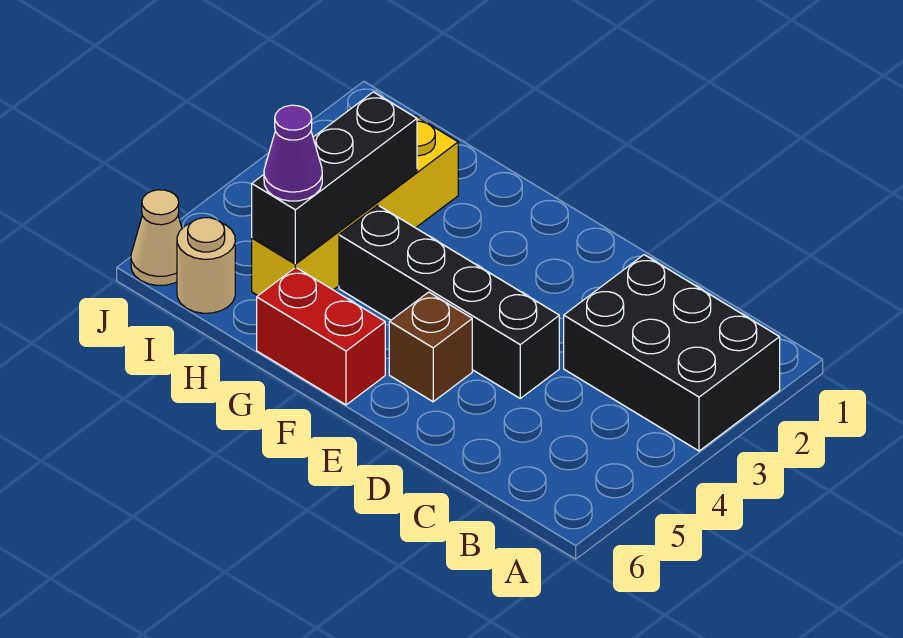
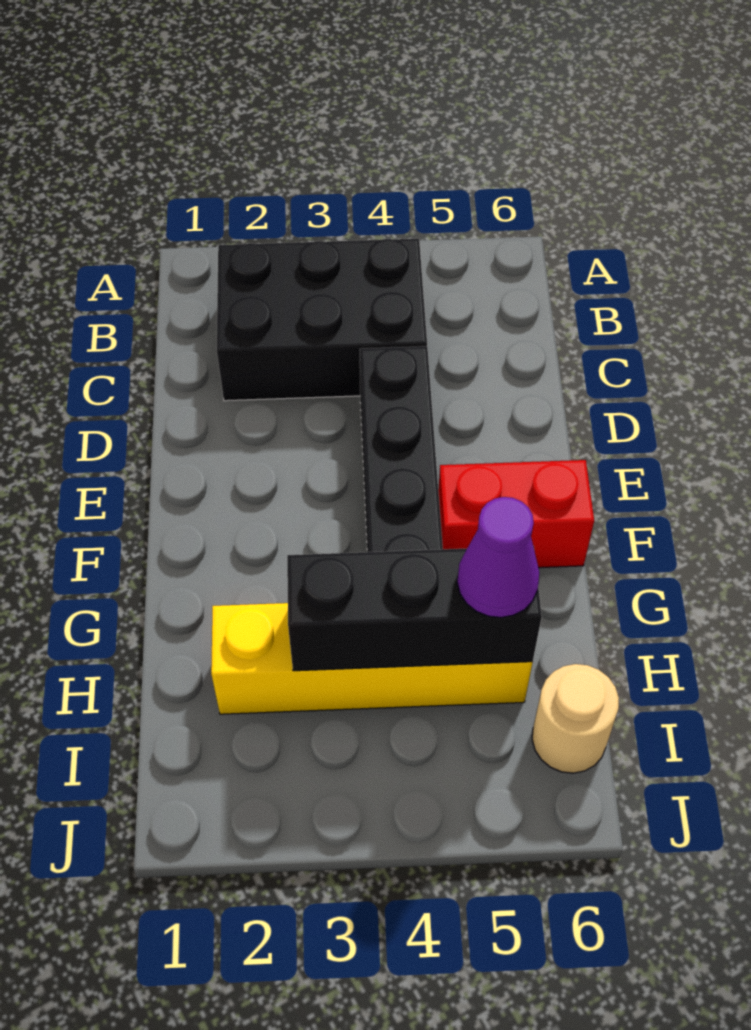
black brick A2:C3 level 1 -> black brick B2:C4 level 1
brown brick E5 level 1 -> none
red brick F6:G6 level 1 -> red brick F5:F6 level 1
tan cone J6 level 1 -> none

